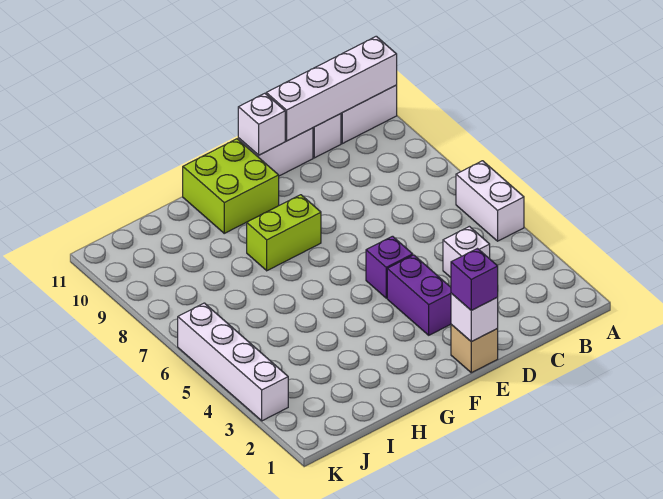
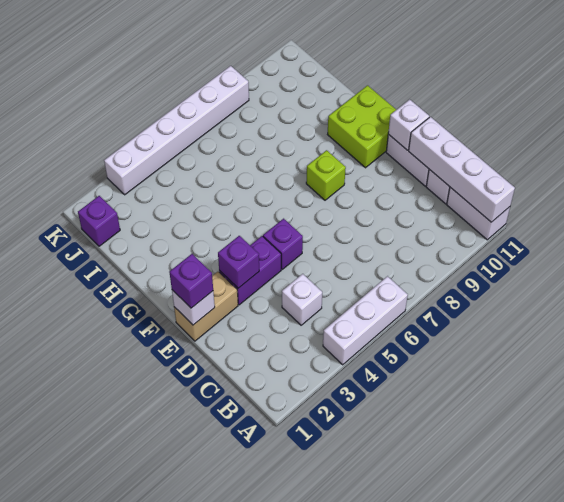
white brick A5:A6 level 1 -> white brick A4:A6 level 1
tan brick E1 level 1 -> tan brick E1:E2 level 1
none -> purple brick E3 level 2
lime brick F8:G8 level 1 -> lime brick F8 level 1
none -> purple brick J1 level 1
white brick K3:K6 level 1 -> white brick K3:K8 level 1

